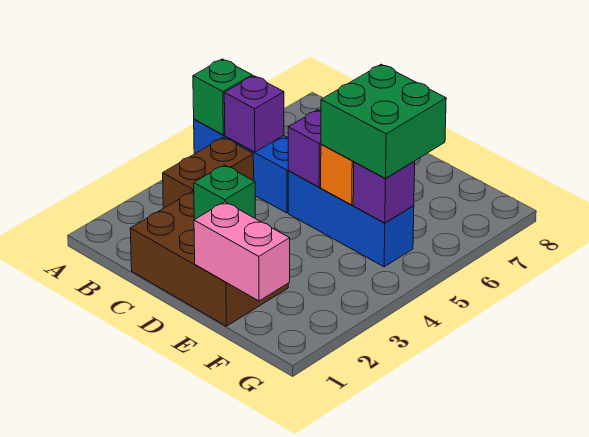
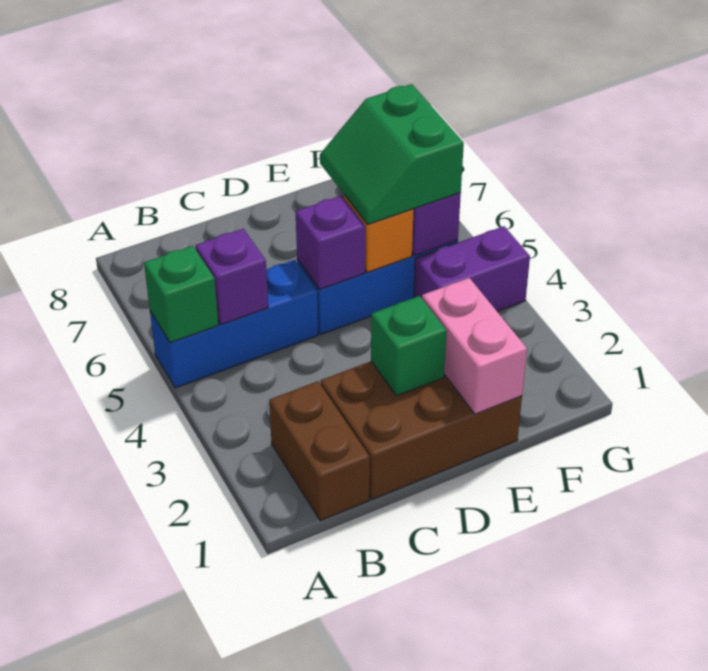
brown brick B3:B4 level 1 -> brown brick B1:B2 level 1
pink brick E1:F1 level 2 -> pink brick E1:E2 level 2
green brick E5:F6 level 3 -> green slope E5:F6 level 3 top F
none -> purple brick F4:G4 level 1

